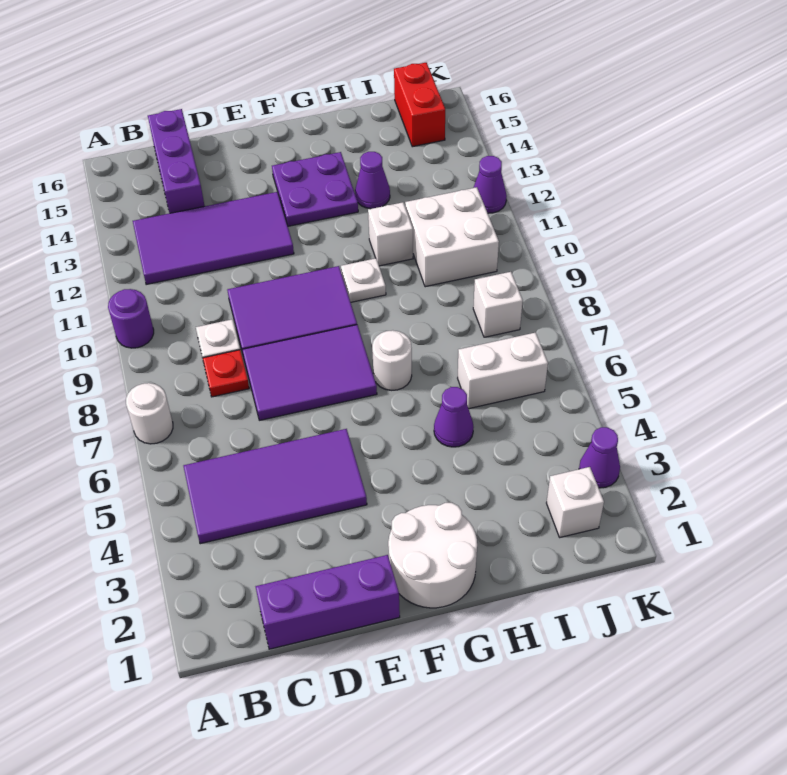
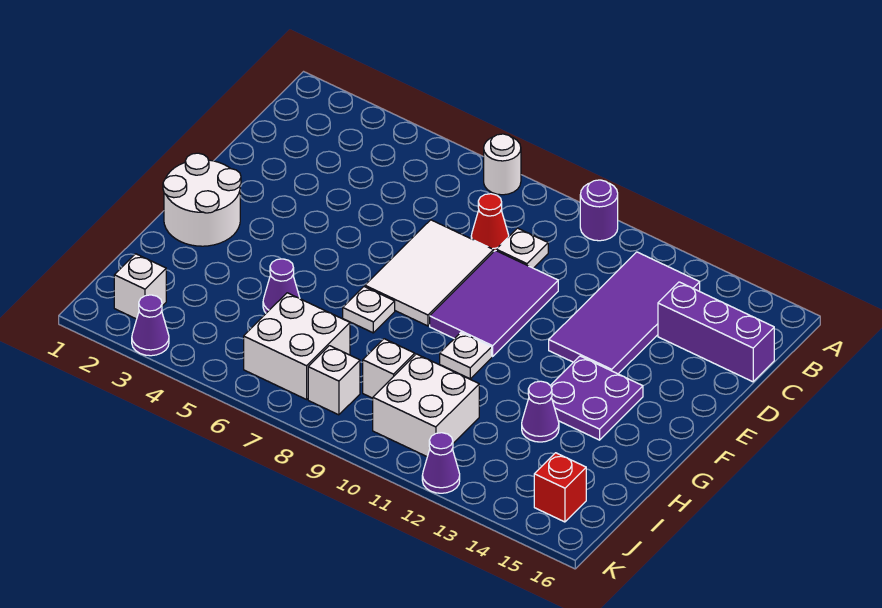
purple tile B4:E5 level 1 -> none
purple brick C1:E1 level 1 -> none
red plate C8 level 1 -> red cone C8 level 1
purple tile D7:F8 level 1 -> white tile D7:F8 level 1
white round brick G7 level 1 -> white plate G7 level 1
white brick H11 level 1 -> white brick I9 level 1
white brick I6:J6 level 1 -> white brick I6:J7 level 1
red brick J15:J16 level 1 -> red brick J15 level 1

